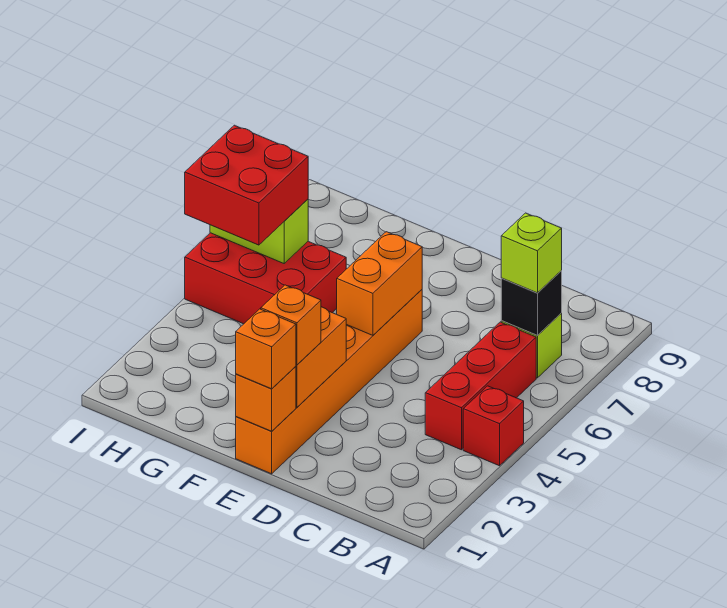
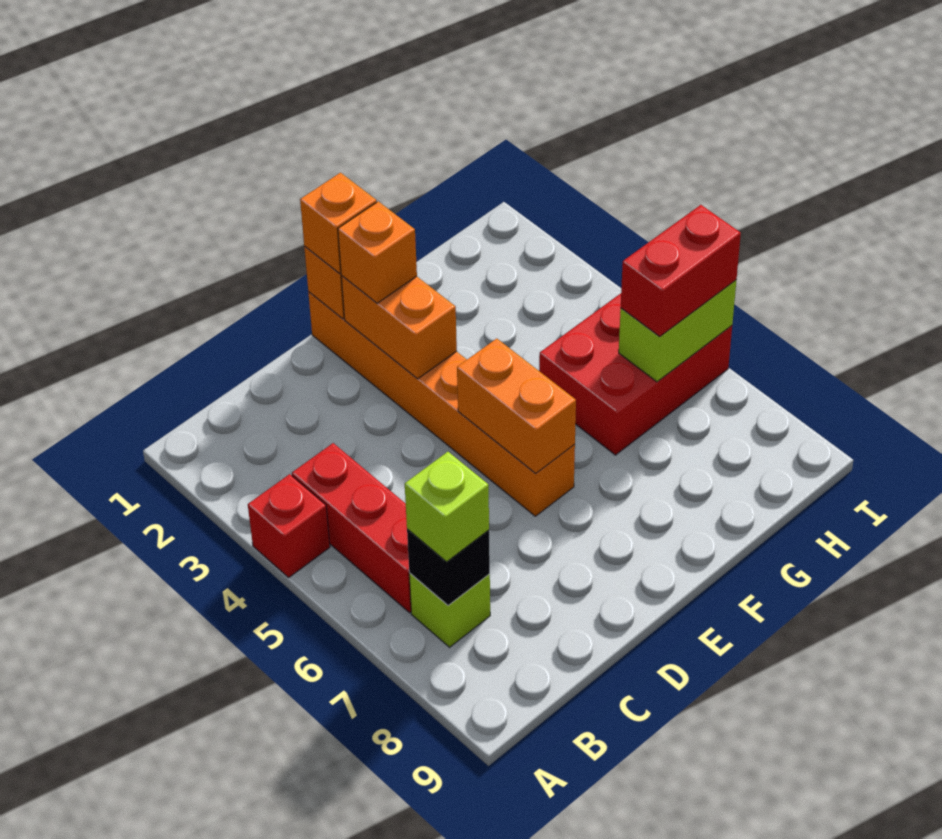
red brick H5:I6 level 3 -> red brick H6:I6 level 3

